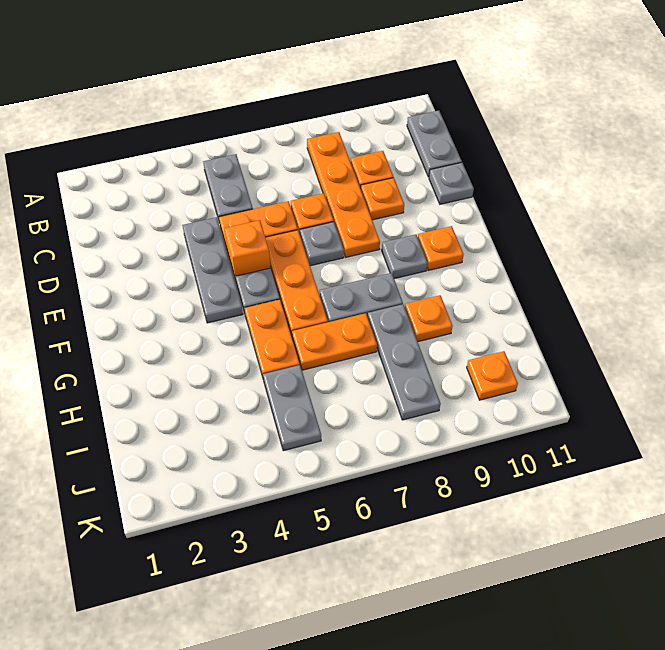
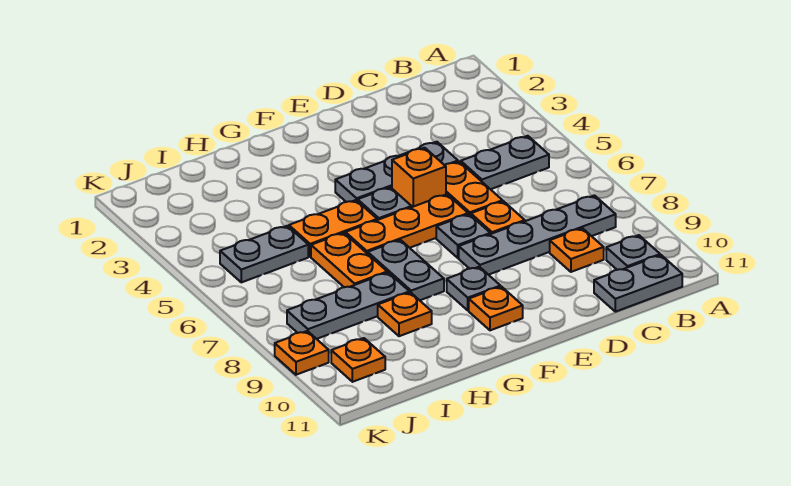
orange plate B8:E8 level 1 -> grey plate B8:E8 level 1
orange plate D9 level 1 -> orange plate K9 level 1
grey plate D11 level 1 -> grey plate B10 level 1

